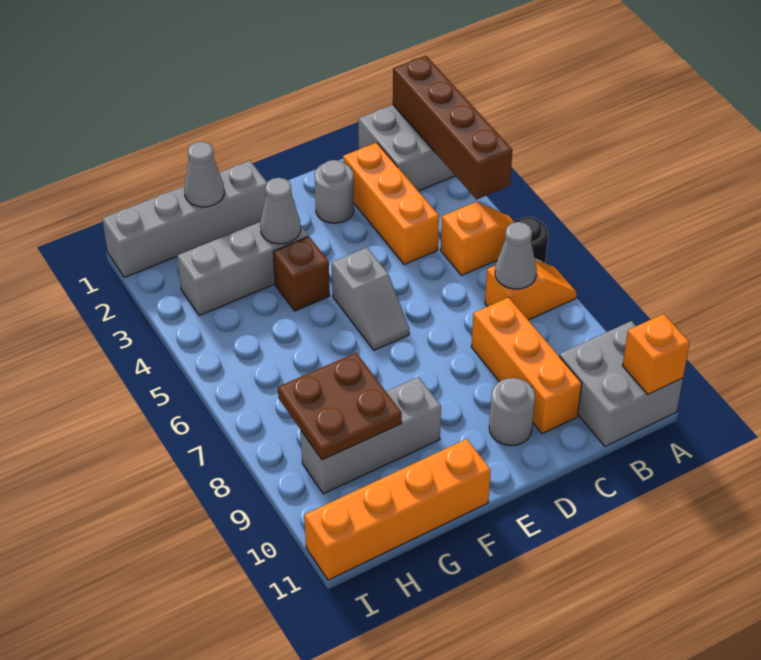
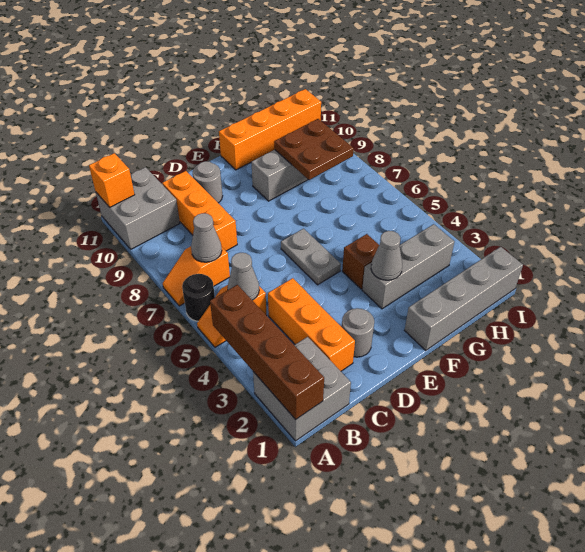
grey slope E5:E6 level 1 top 5 -> grey plate E5:E6 level 1
grey cone G1 level 2 -> grey cone B5 level 2

